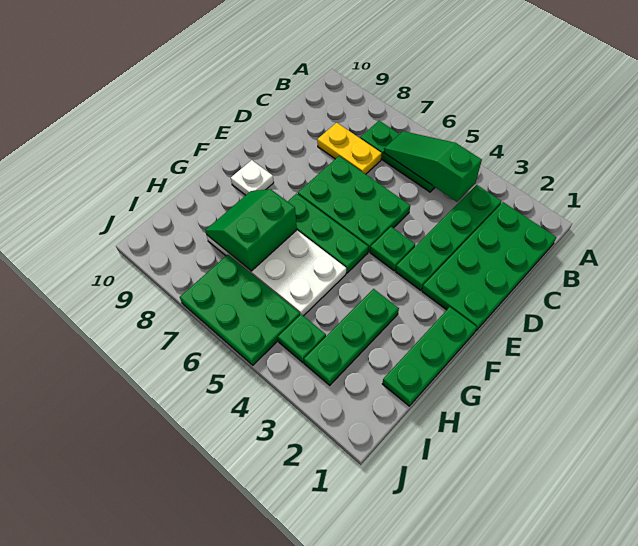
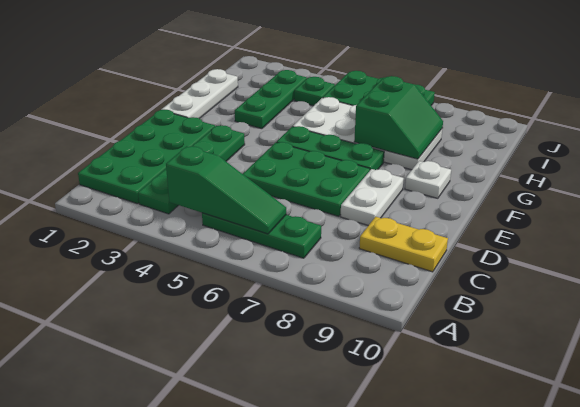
yellow plate C7:C8 level 1 -> yellow plate C9:C10 level 1
none -> white plate D8:E8 level 1
green plate E4 level 1 -> none
green plate F1:H1 level 1 -> white plate F1:H1 level 1

